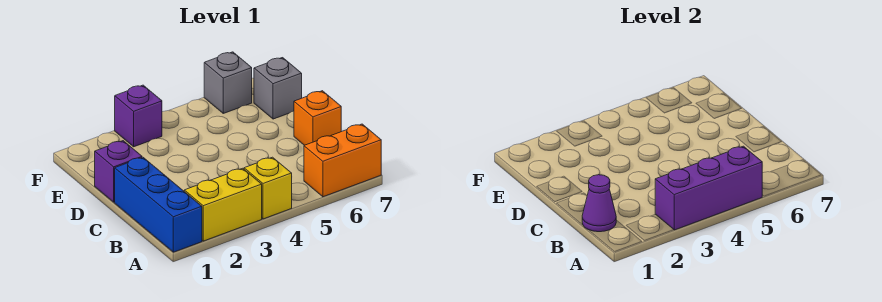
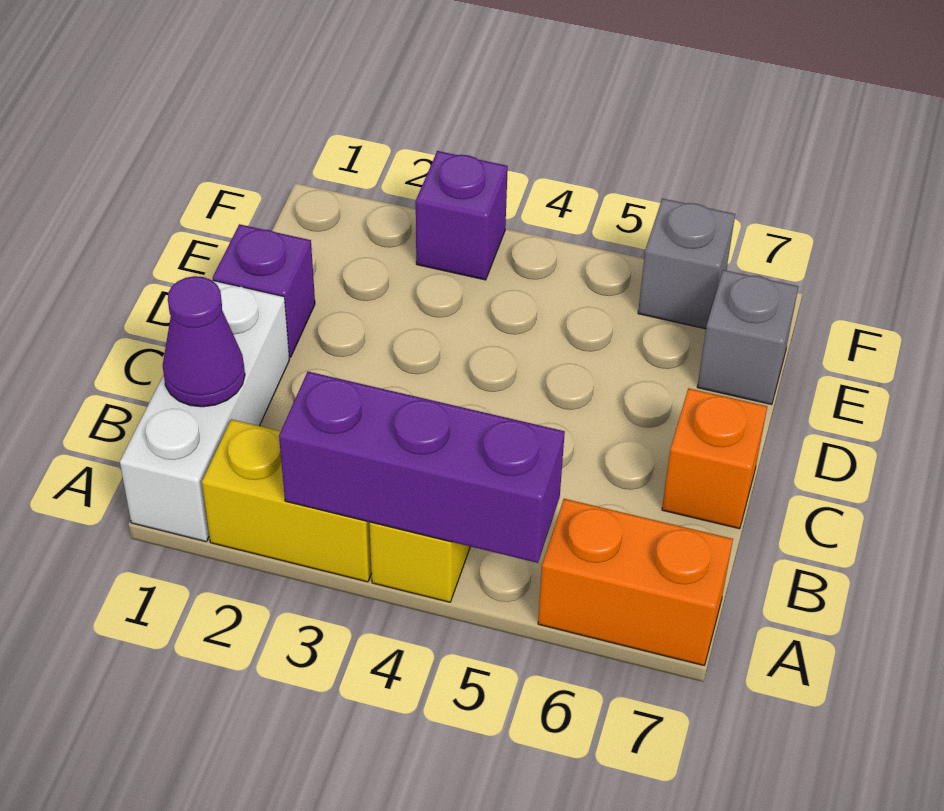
blue brick A1:C1 level 1 -> white brick A1:C1 level 1

